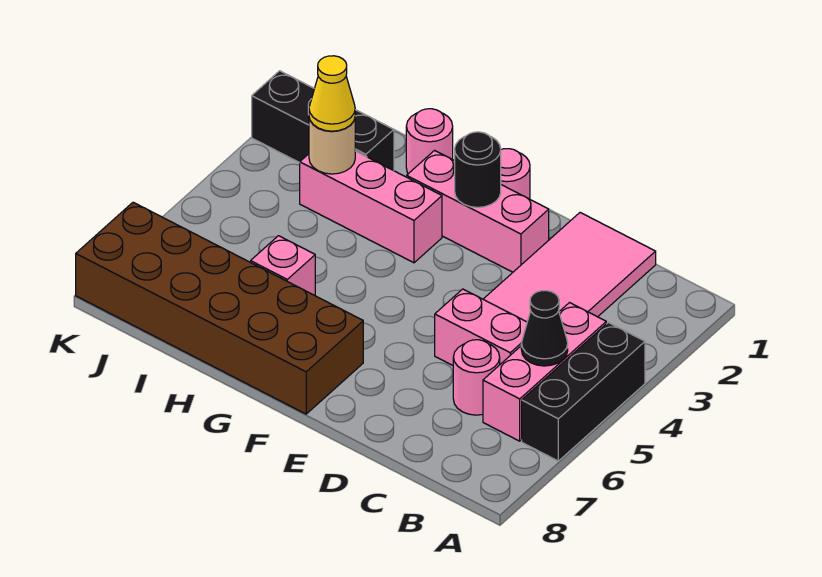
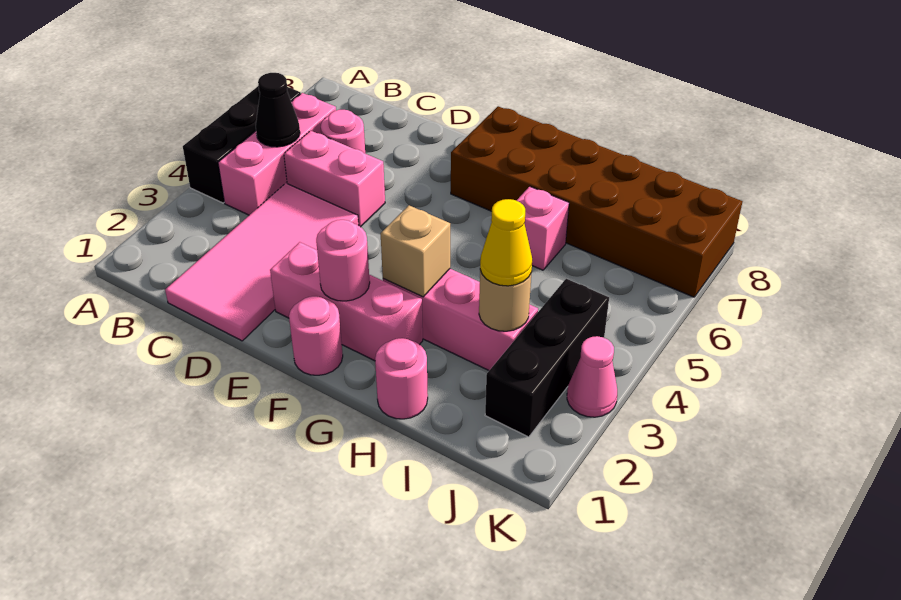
black round brick F2 level 2 -> pink round brick F2 level 2
none -> tan brick G3 level 2
black brick I2:K2 level 1 -> black brick J2:J4 level 1
none -> pink cone K3 level 1

